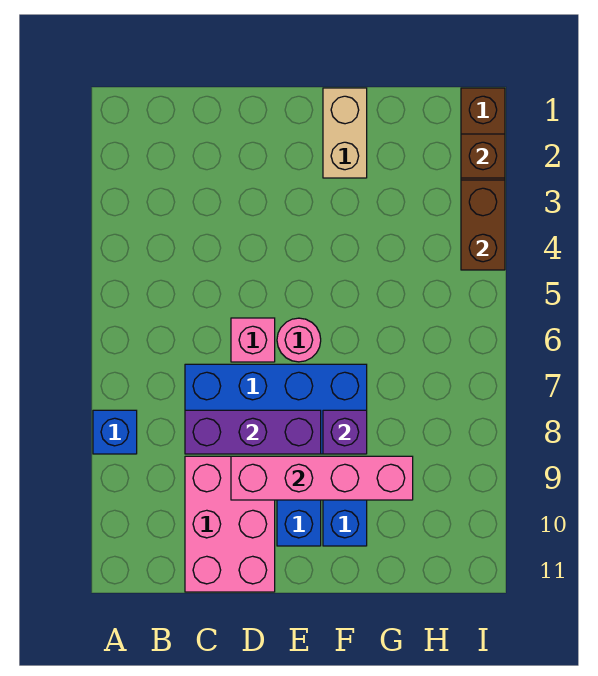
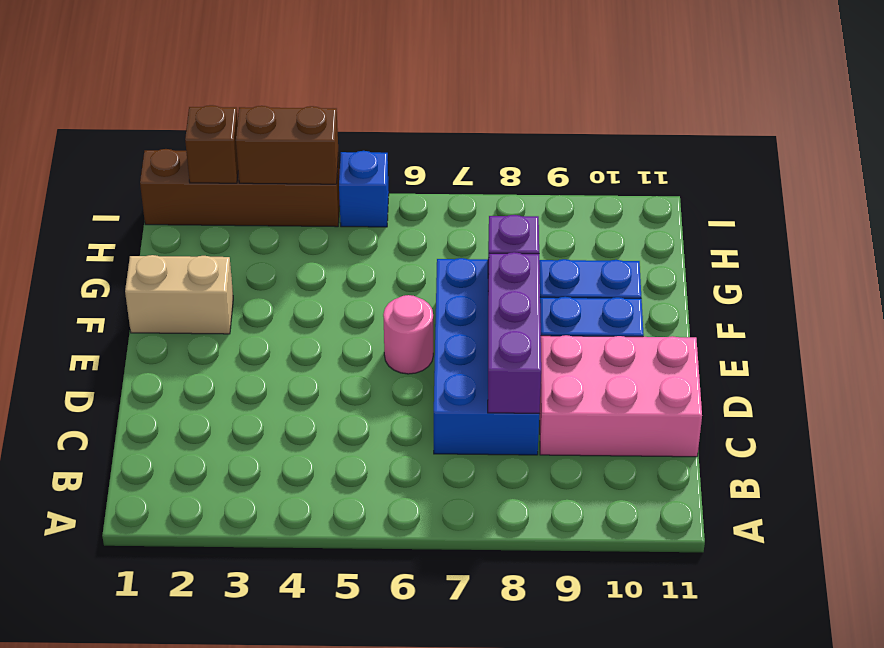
blue brick A8 level 1 -> blue brick I5 level 1
pink brick D6 level 1 -> none
pink brick D9:G9 level 2 -> none

